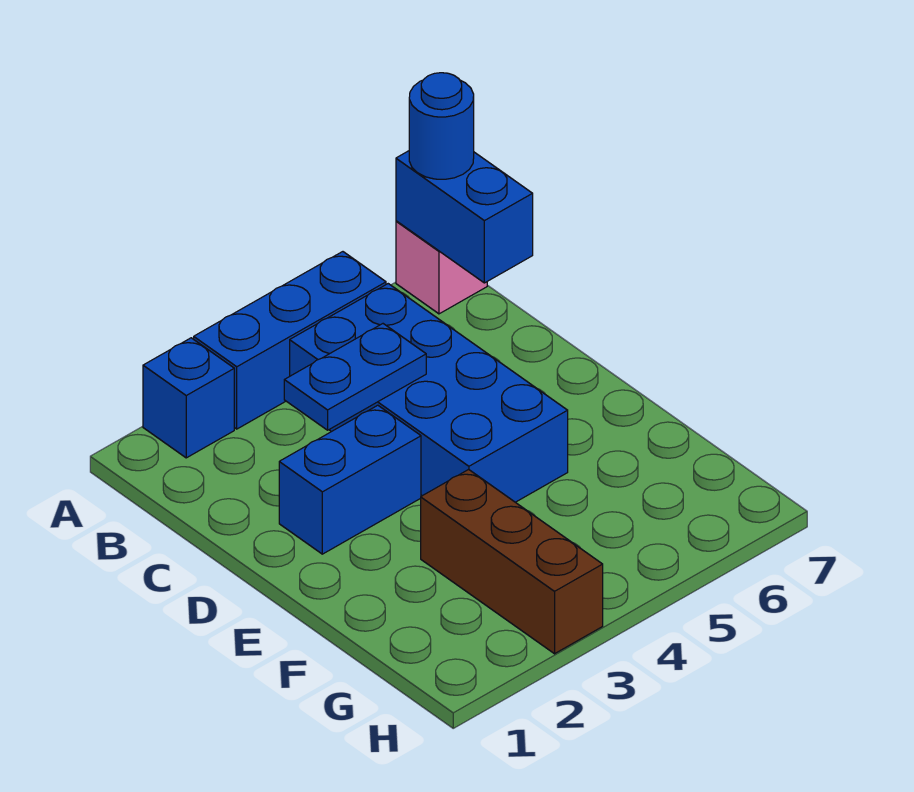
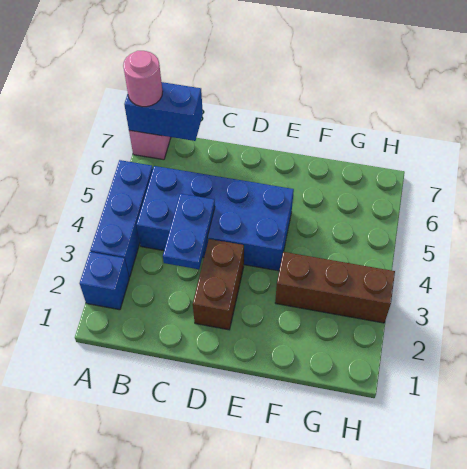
blue round brick A7 level 3 -> pink round brick A7 level 3
blue brick D2:D3 level 1 -> brown brick D2:D3 level 1

